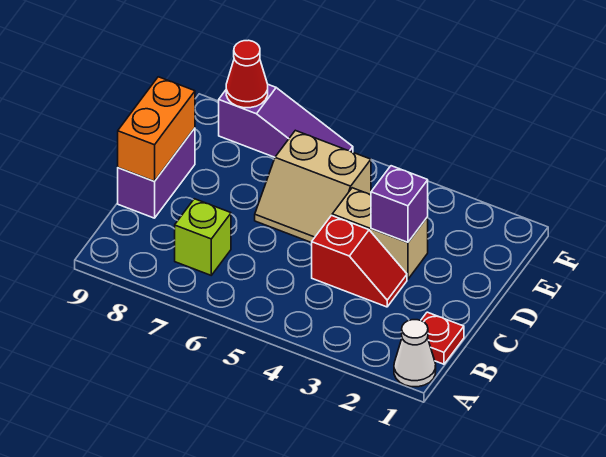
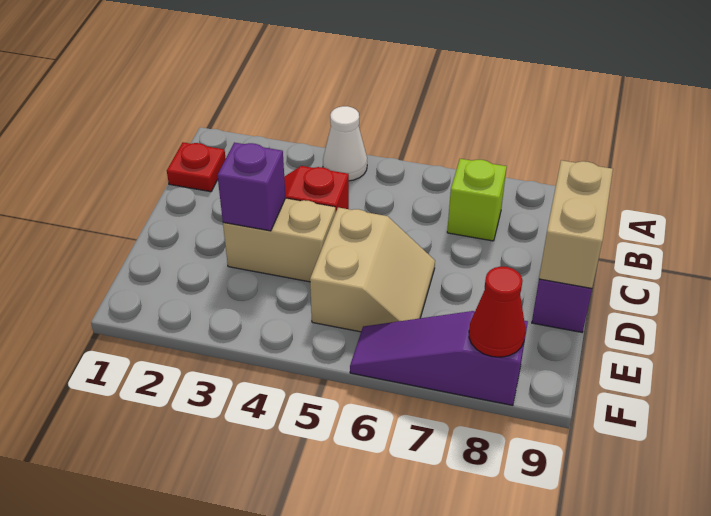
white cone A1 level 1 -> white cone A4 level 1
orange brick C9:D9 level 2 -> tan brick C9:D9 level 2
tan slope D5:E6 level 1 top E -> tan slope D5:E6 level 1 top 5

